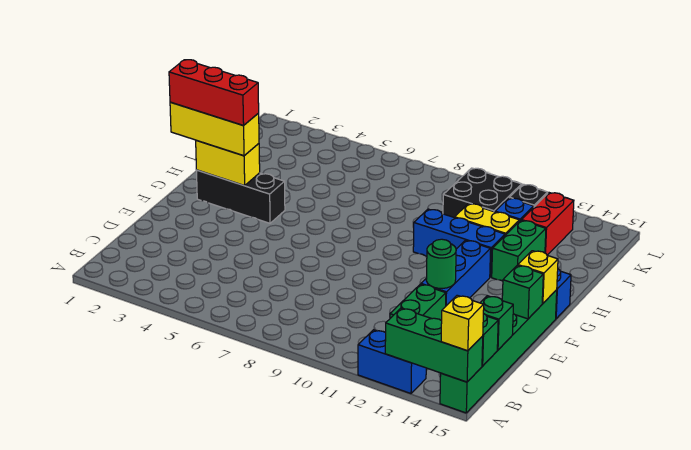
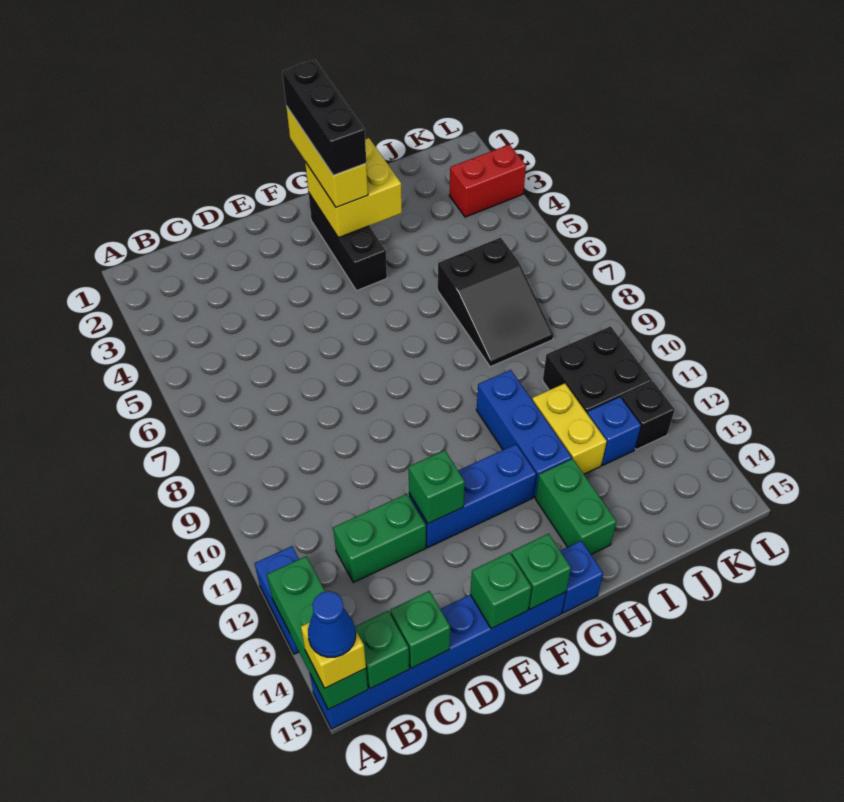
green brick A15:F15 level 1 -> blue brick A15:F15 level 1
none -> blue cone A15 level 4
green round brick E12 level 2 -> green brick E12 level 2
yellow brick F15 level 2 -> green brick F15 level 2
red brick G1:G3 level 4 -> black brick G1:G3 level 4
yellow brick G2:G3 level 2 -> yellow brick G2:H3 level 2
green brick H13:I13 level 1 -> green brick H13:H14 level 1
none -> black slope I6:J8 level 1 top 6
red brick J13:K13 level 1 -> red brick K3:L3 level 1

